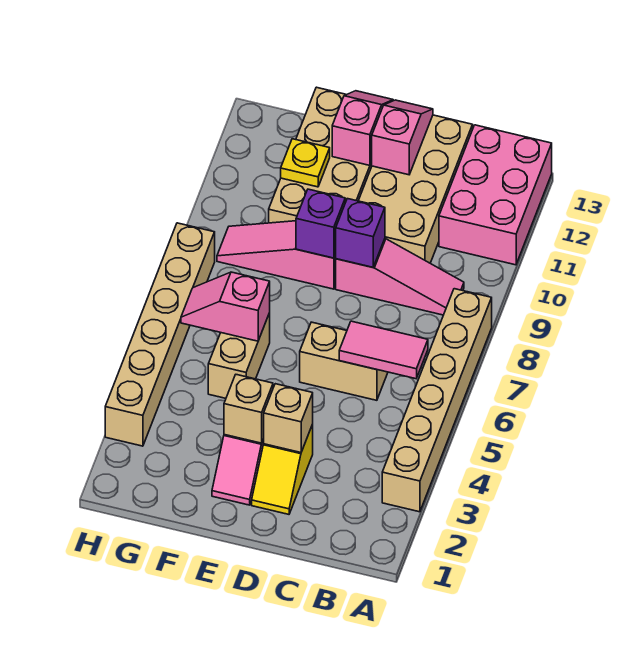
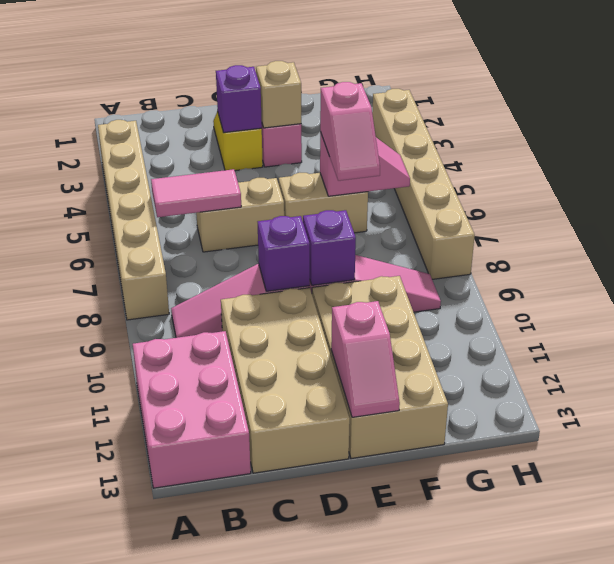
tan brick D3 level 2 -> purple brick D3 level 2
pink slope D12:D13 level 2 top 12 -> pink slope F6:F7 level 3 top 6
tan brick F5:F6 level 1 -> tan brick E6:F6 level 1
yellow plate F11 level 2 -> none

